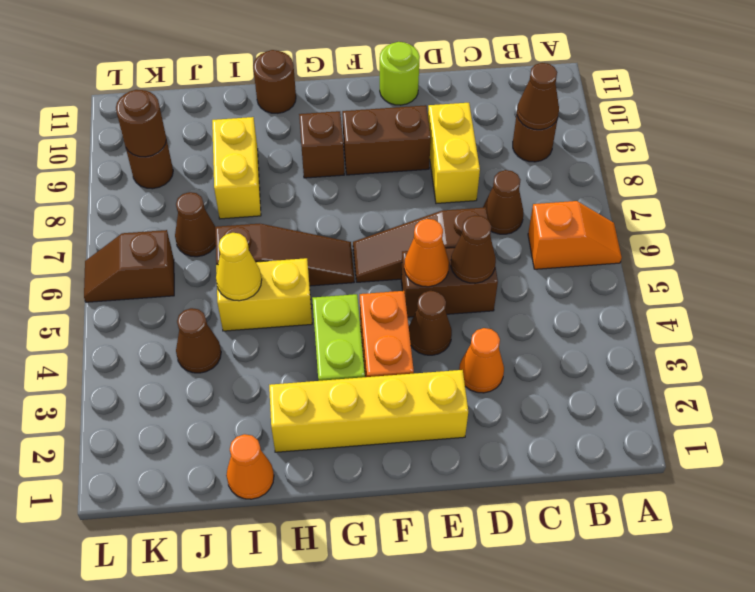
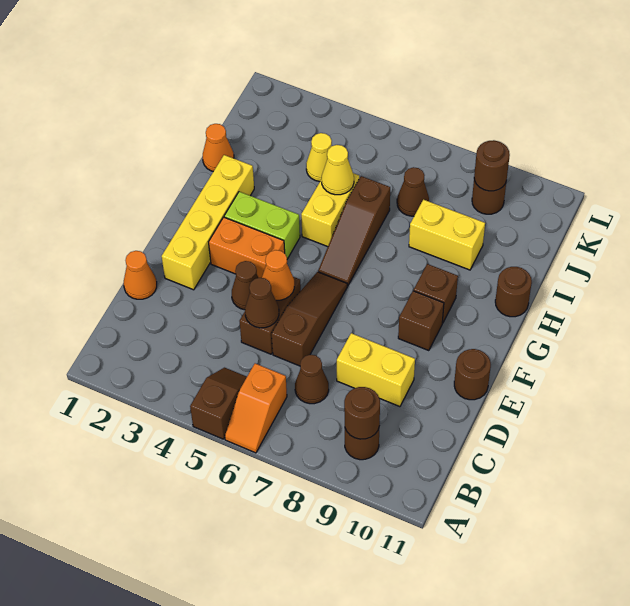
brown cone B9 level 2 -> brown round brick B9 level 2
orange cone D3 level 1 -> orange cone D1 level 1
brown brick E9:F9 level 1 -> brown brick F9 level 1
lime round brick E11 level 1 -> brown round brick E11 level 1
brown cone J4 level 1 -> yellow cone J4 level 1
brown slope K6:L6 level 1 top K -> brown slope A5:B5 level 1 top A

